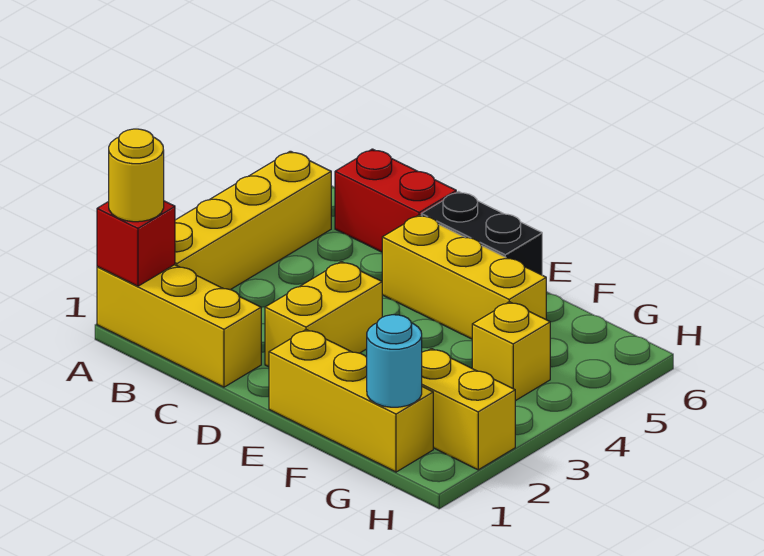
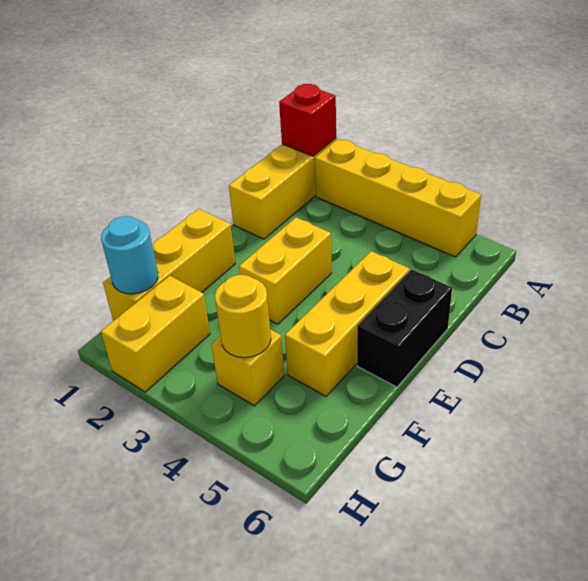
yellow round brick A1 level 3 -> yellow round brick G4 level 2
red brick B6:C6 level 1 -> none
yellow brick D2:D3 level 1 -> yellow brick D3:E3 level 1

